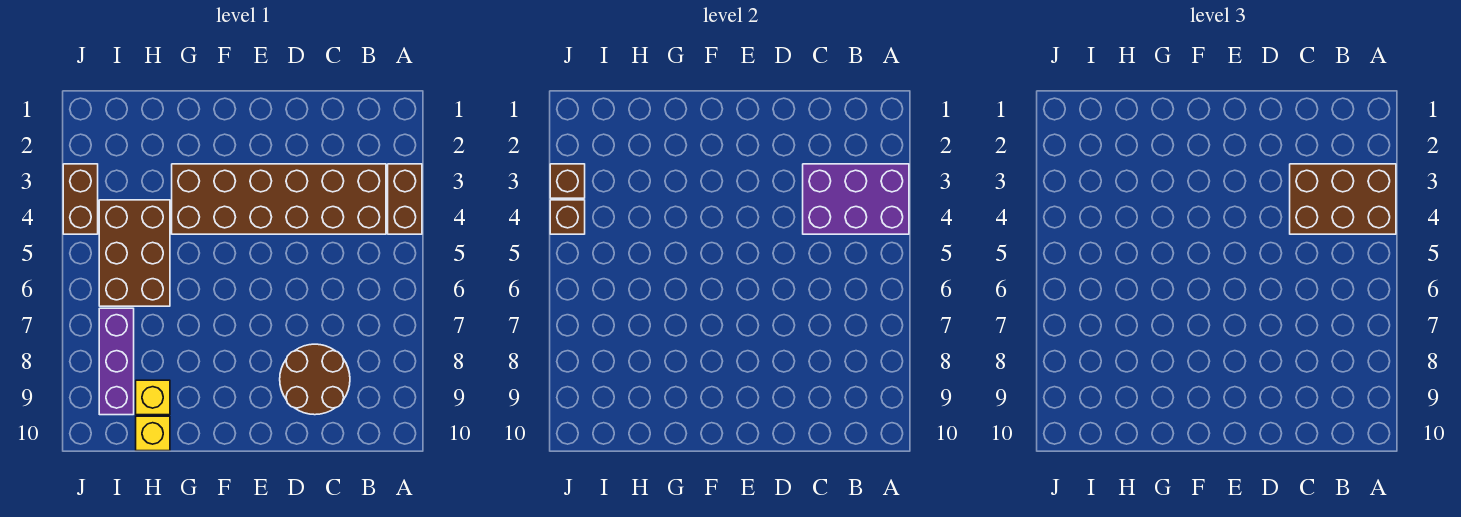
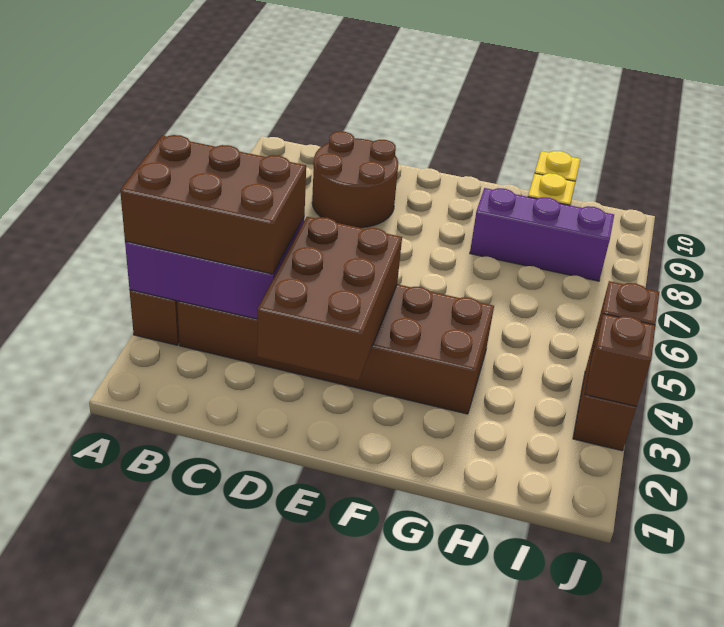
brown brick H4:I6 level 1 -> brown brick D2:E4 level 2
purple brick I7:I9 level 1 -> purple brick G8:I8 level 1

